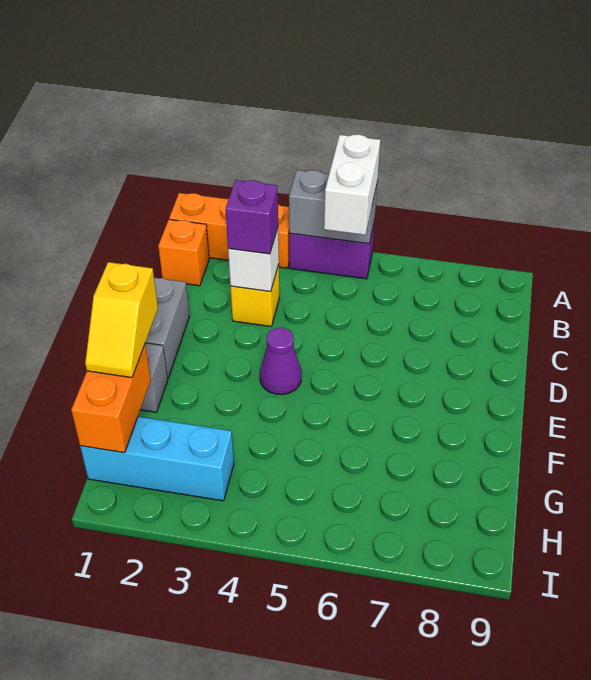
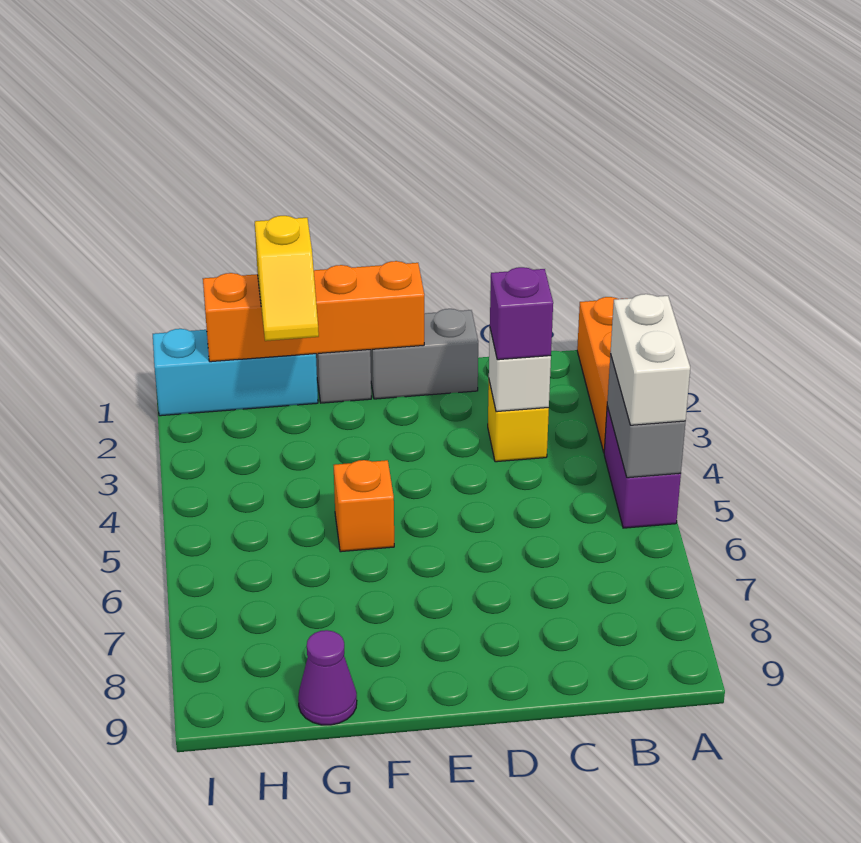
white brick A5:B5 level 3 -> white brick A4:A5 level 3
orange brick B1 level 1 -> orange brick F5 level 1
purple cone E4 level 1 -> purple cone G9 level 1
yellow slope F1:G1 level 3 top F -> yellow slope G1:G2 level 3 top 1
orange brick G1:H1 level 2 -> orange brick E1:H1 level 2
cyan brick H1:H3 level 1 -> cyan brick G1:I1 level 1

